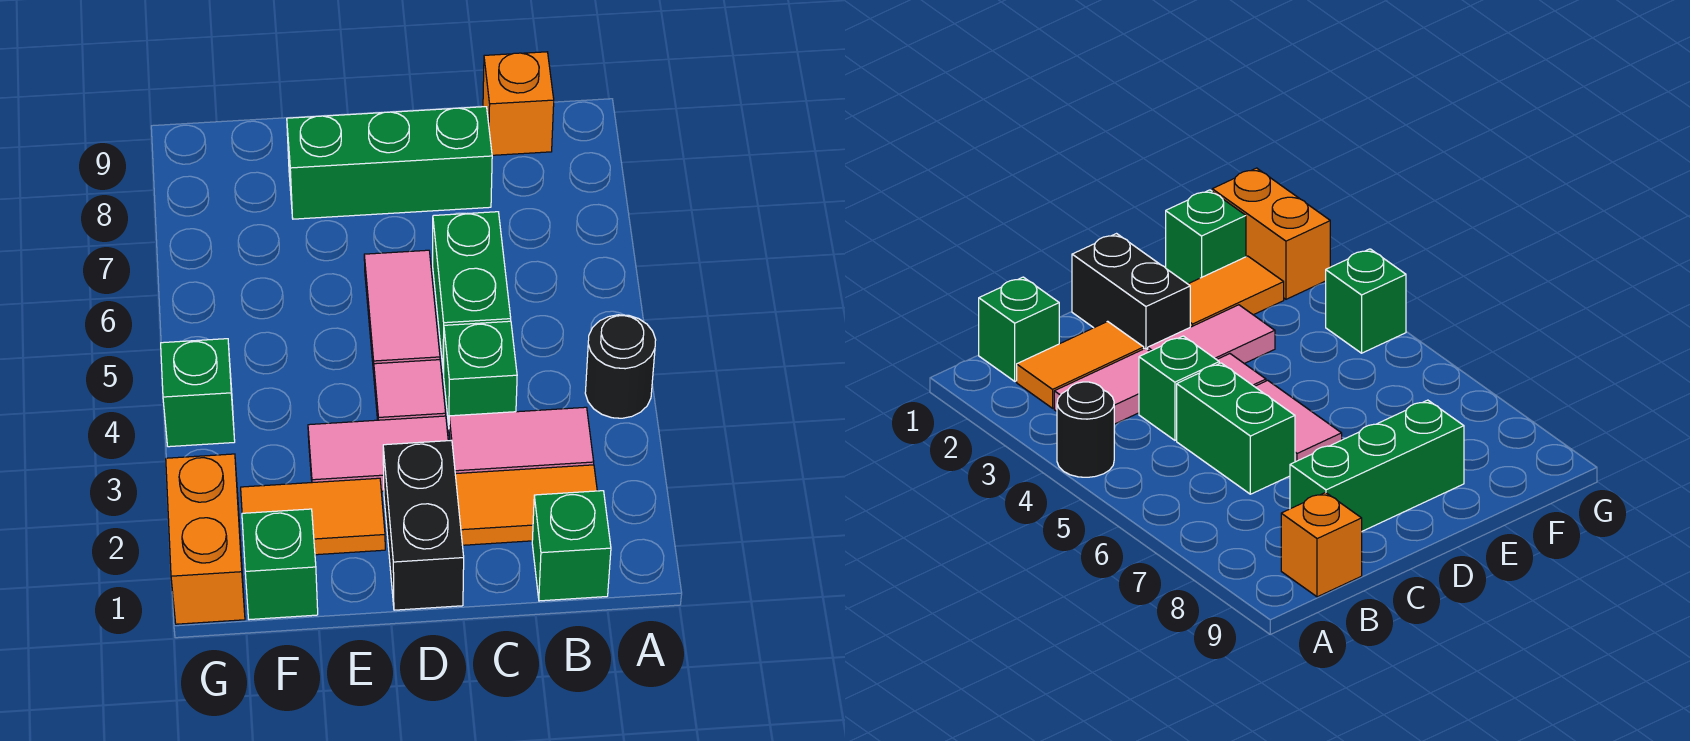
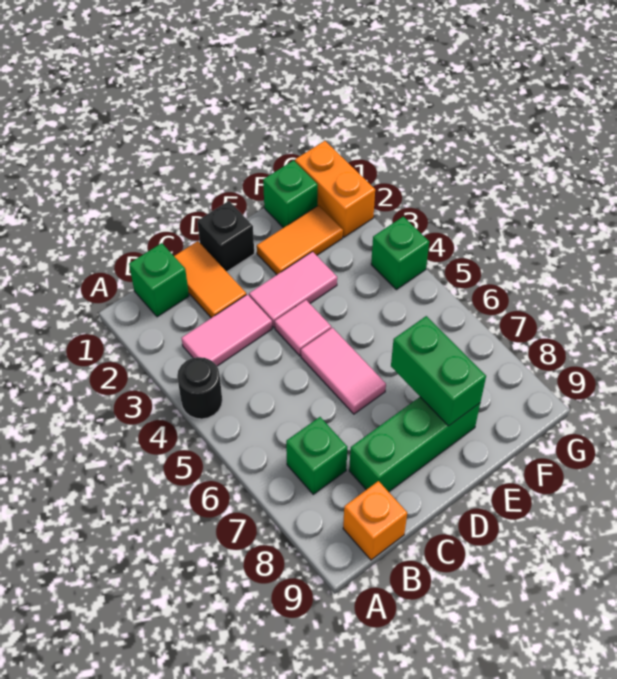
orange tile B2:C2 level 1 -> orange tile C1:C2 level 1
green brick C4 level 1 -> green brick B7 level 1
green brick C5:C6 level 1 -> green brick E7:E8 level 2
black brick D1:D2 level 1 -> black brick D1 level 1

